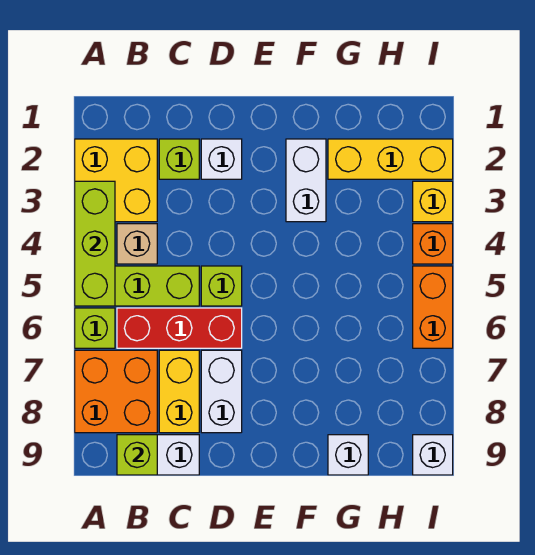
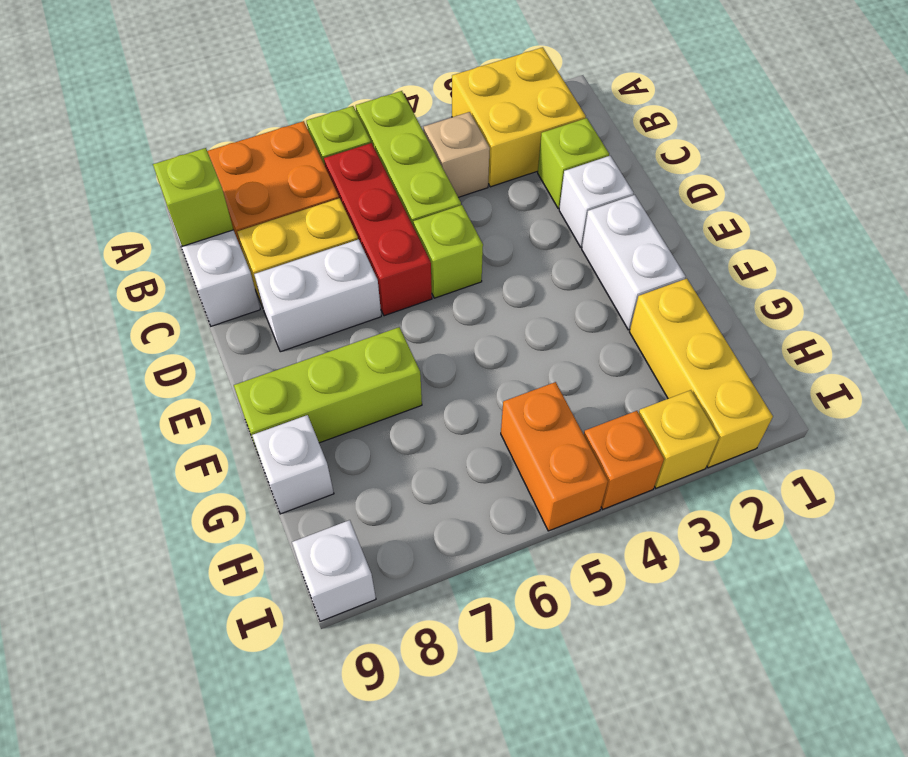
lime brick A3:A5 level 2 -> lime brick F7:F9 level 1
white brick F2:F3 level 1 -> white brick E2:F2 level 1
orange brick I5:I6 level 1 -> orange brick H5:I5 level 1

